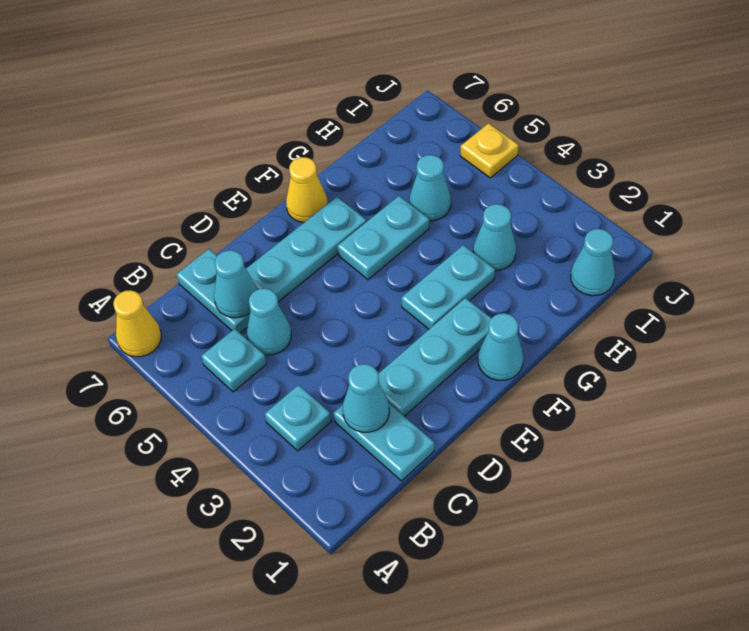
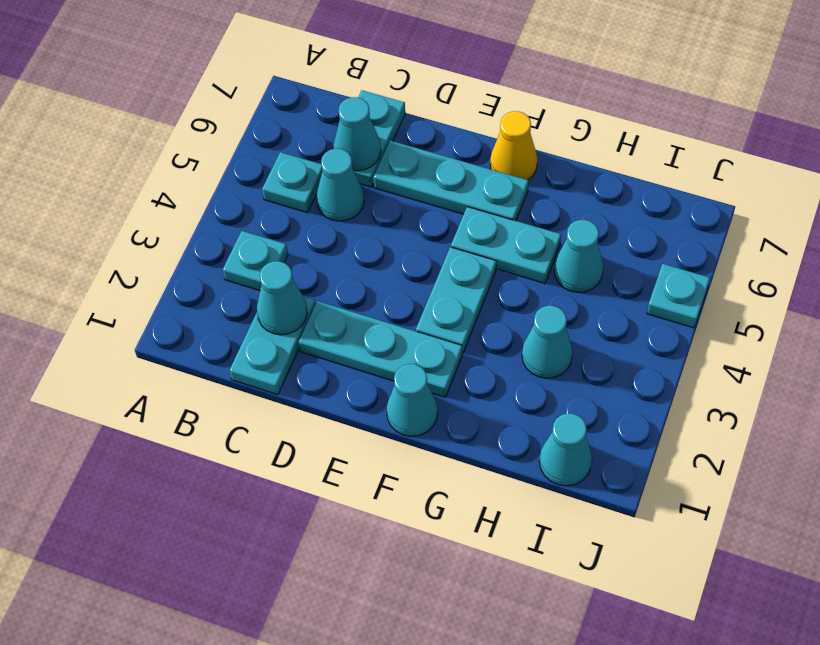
yellow cone A7 level 1 -> none
cyan plate F3:G3 level 1 -> cyan plate F3:F4 level 1
yellow plate J5 level 1 -> cyan plate J5 level 1

